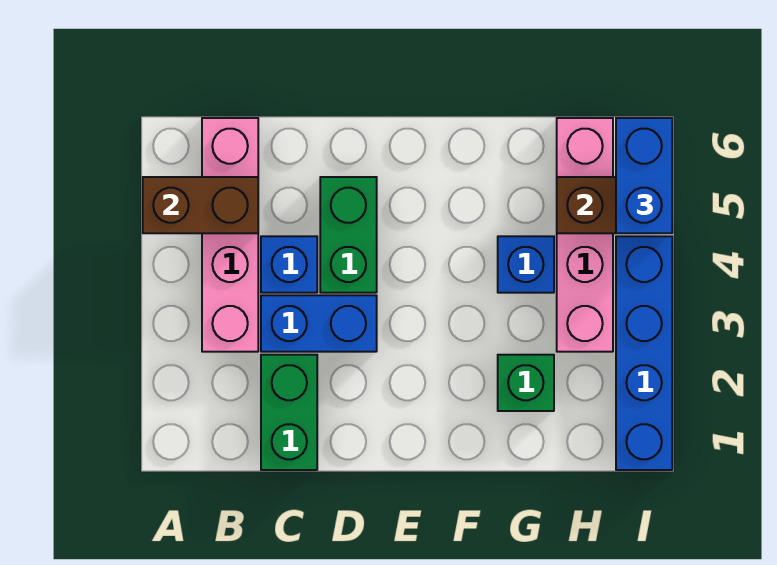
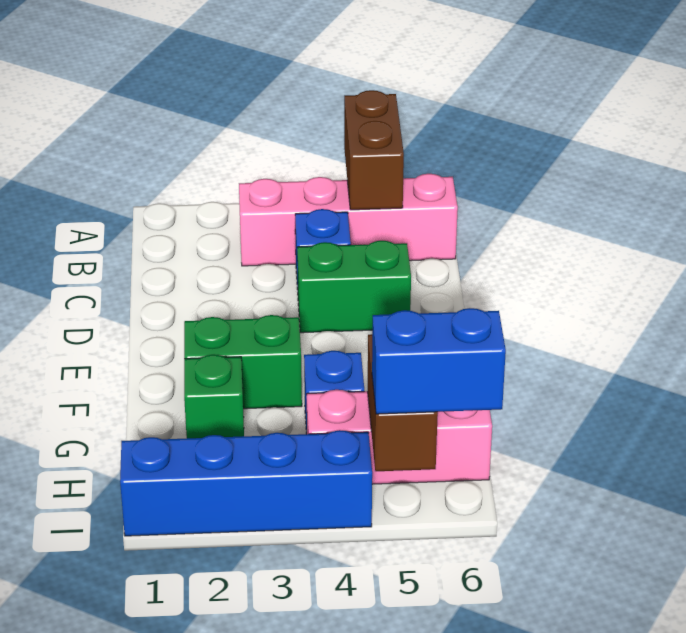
green brick C1:C2 level 1 -> green brick F2:F3 level 1
blue brick C3:D3 level 1 -> none
pink brick H3:H6 level 1 -> pink brick H4:H6 level 1

